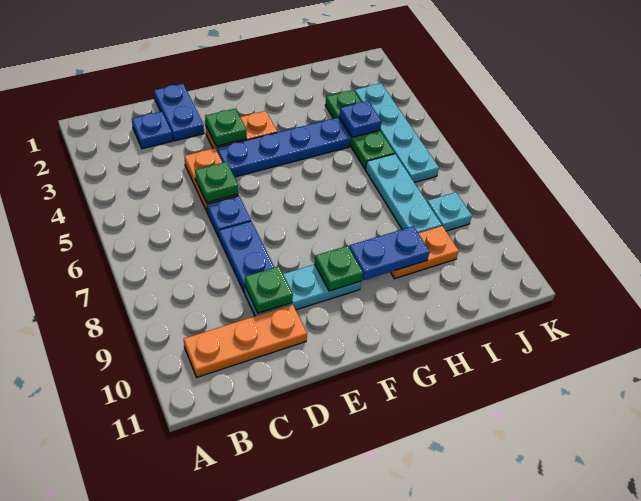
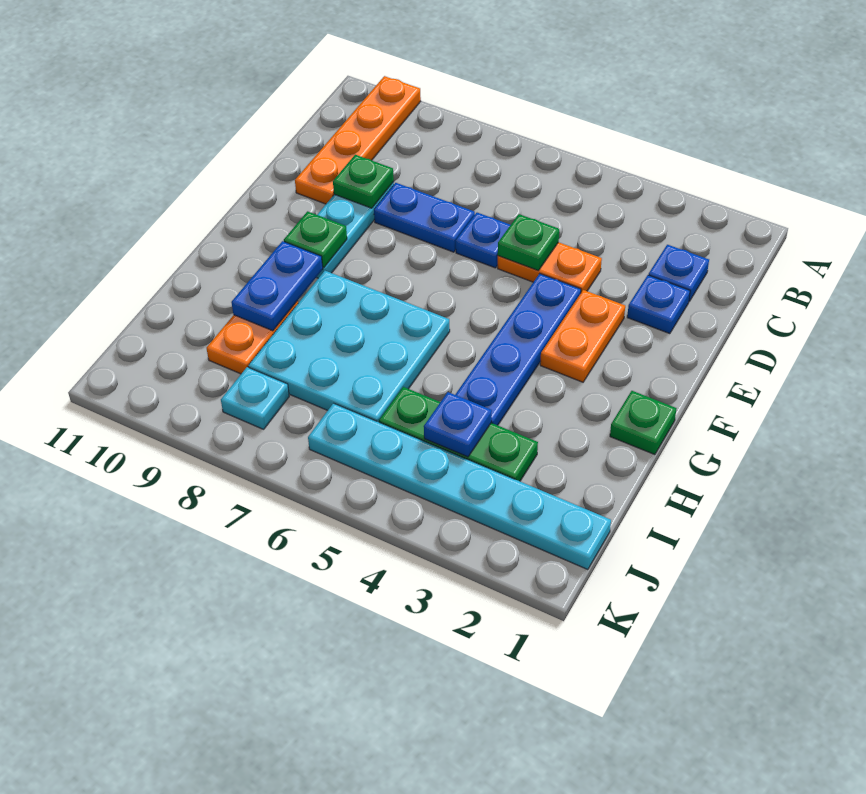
orange plate B10:D10 level 1 -> orange plate A10:D10 level 1
blue plate D1:D2 level 1 -> blue plate D2 level 1
green plate E3 level 2 -> green plate G1 level 1
cyan plate I6:I8 level 1 -> cyan plate G6:I8 level 1
cyan plate J3:J6 level 1 -> cyan plate J1:J6 level 1

